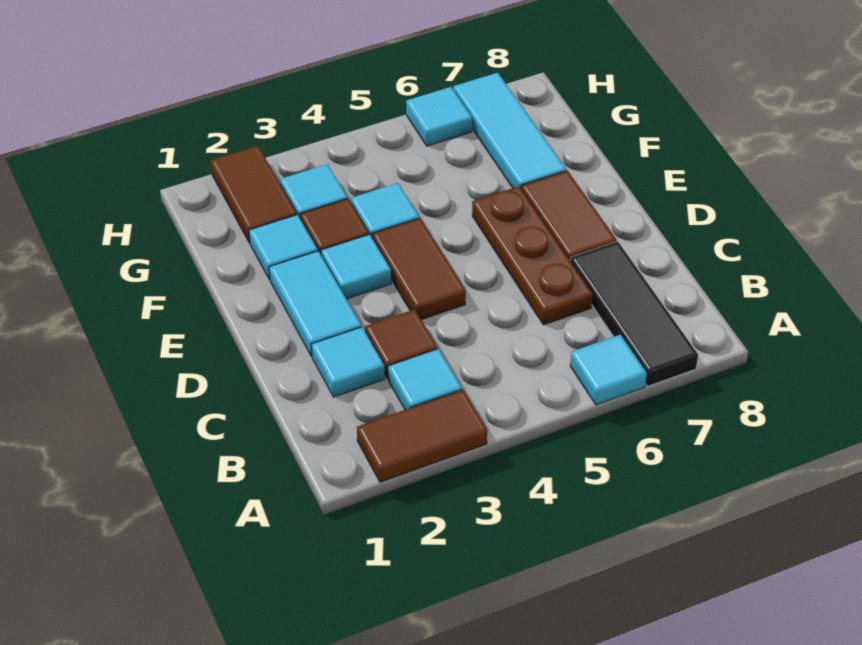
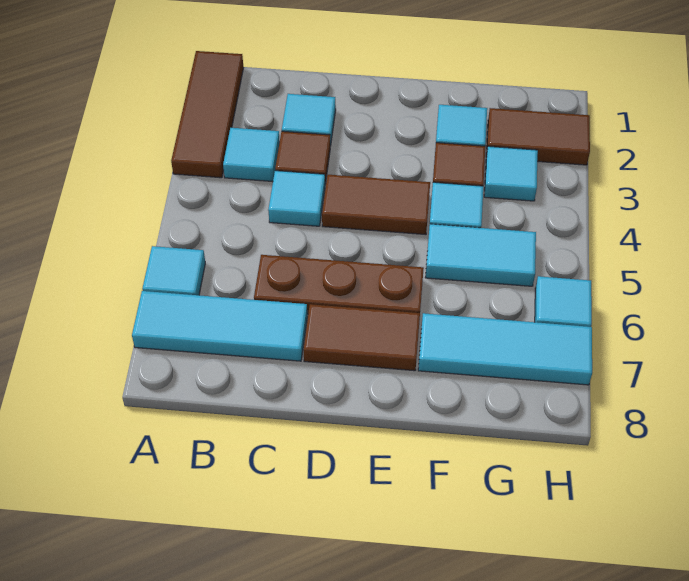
brown tile A2:A3 level 1 -> brown tile A1:A3 level 1
black tile A7:C7 level 1 -> cyan tile A7:C7 level 1
cyan tile D2:E2 level 1 -> cyan tile F5:G5 level 1
cyan tile E3 level 1 -> cyan tile C4 level 1

